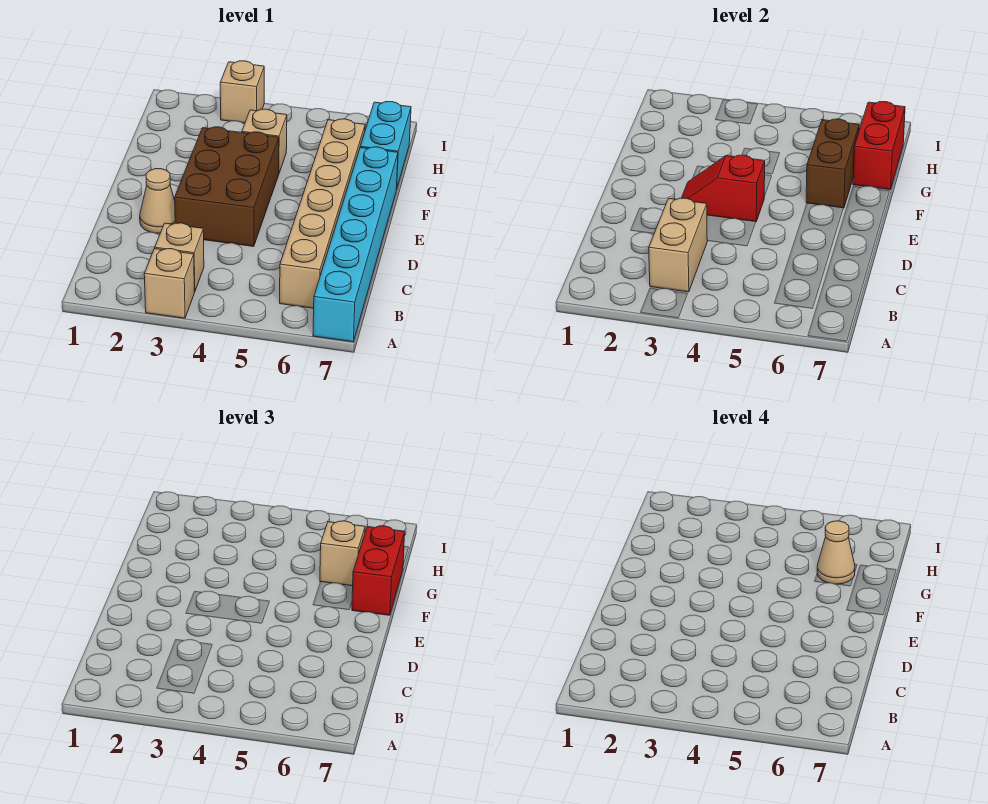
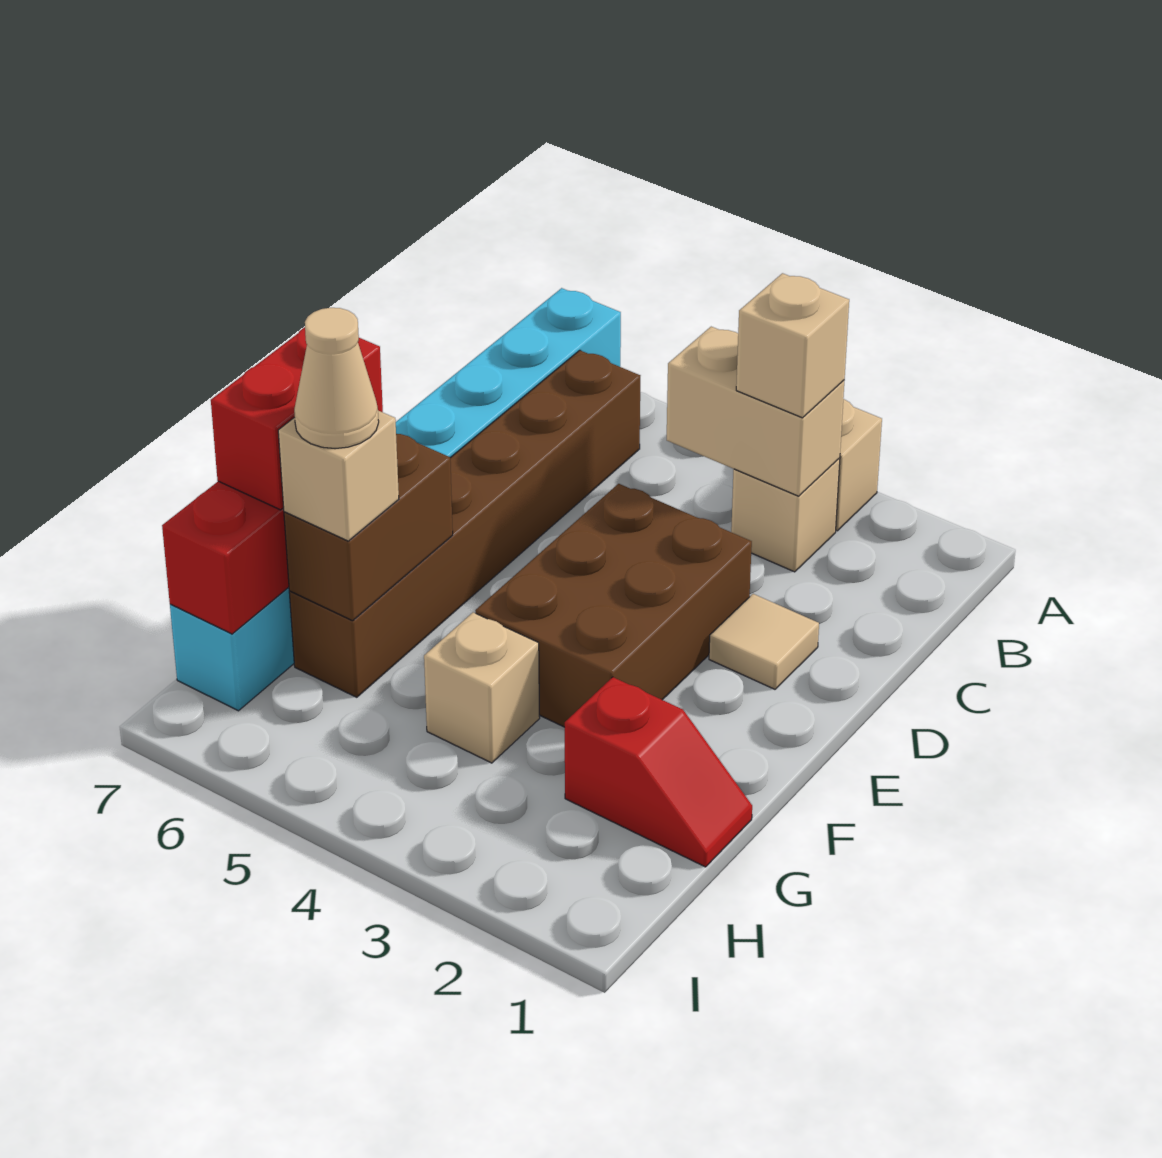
tan brick B3:C3 level 2 -> tan brick B3:B4 level 2
tan brick B6:G6 level 1 -> brown brick B6:G6 level 1
tan cone D2 level 1 -> tan tile D2 level 1
red slope E3:E4 level 2 top 4 -> red slope G1:G2 level 1 top 2
tan brick I3 level 1 -> tan brick B3 level 3

